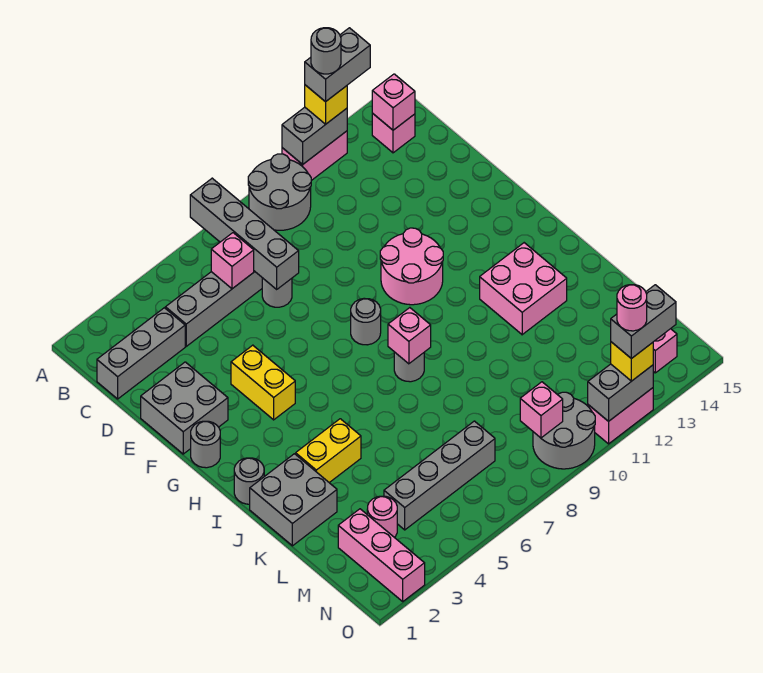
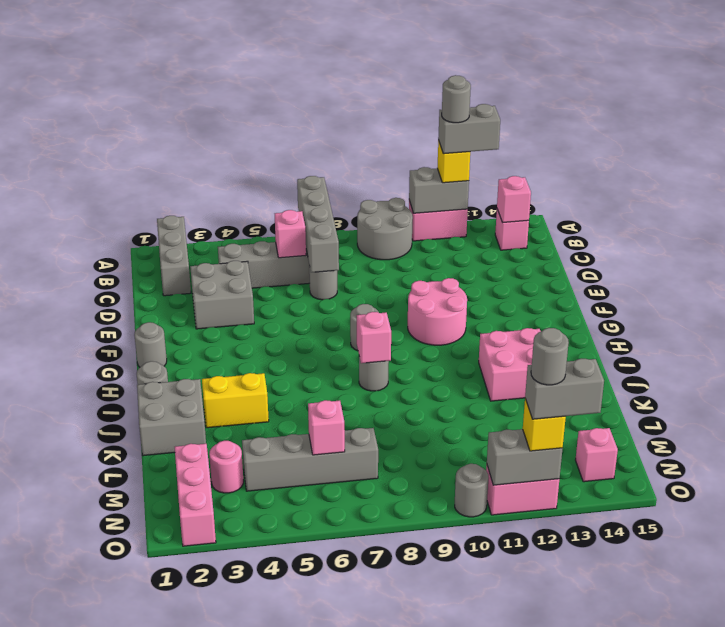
grey brick C1:C3 level 1 -> grey brick A2:C2 level 1
grey brick E1:F2 level 1 -> grey brick D3:E4 level 1
yellow brick F4:G4 level 1 -> none
grey round brick N9:O10 level 1 -> grey round brick O10 level 1
pink brick N9 level 2 -> pink brick M6 level 2
pink round brick O12 level 5 -> grey round brick O12 level 5

